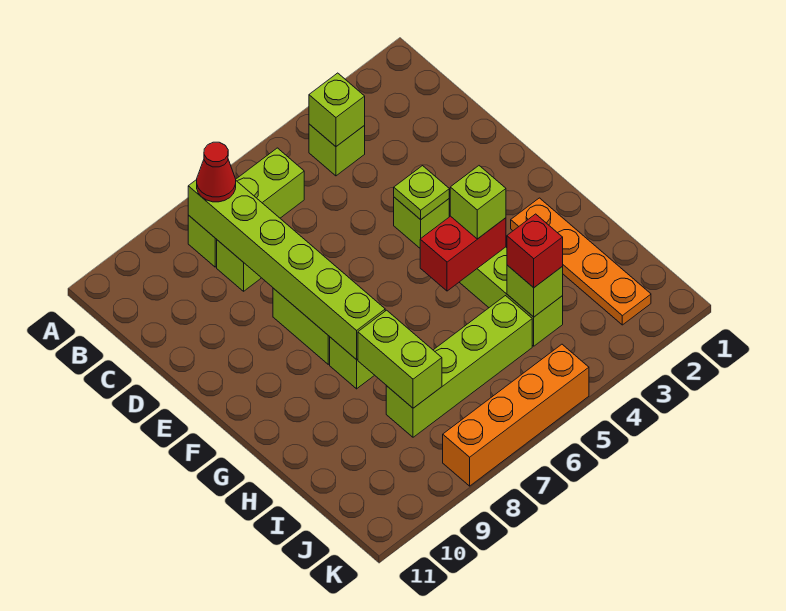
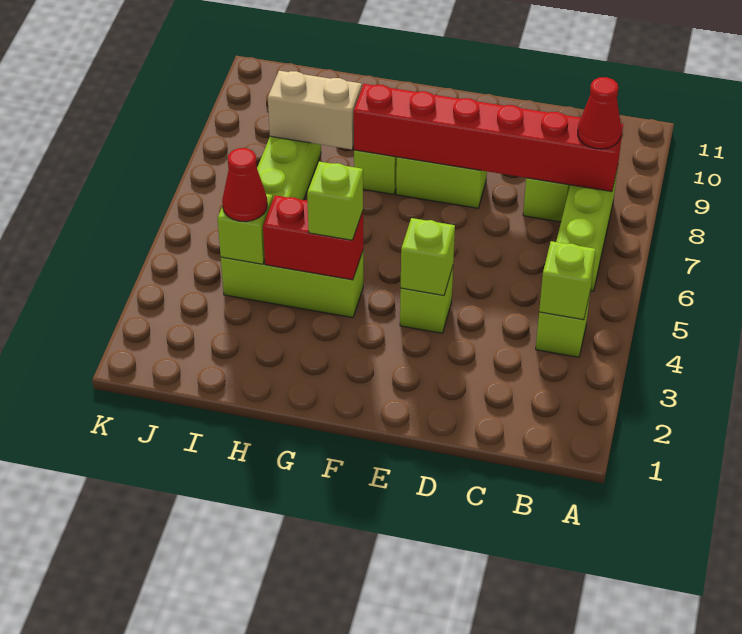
lime brick B8:G8 level 2 -> red brick B8:G8 level 2
lime plate E4 level 2 -> lime brick E4 level 2
orange plate G2:J2 level 1 -> none
red brick G4:G5 level 2 -> red brick G4:H4 level 2
lime brick H8:I8 level 2 -> tan brick H8:I8 level 2
red brick I4 level 3 -> red cone I4 level 3
orange brick K5:K8 level 1 -> none

